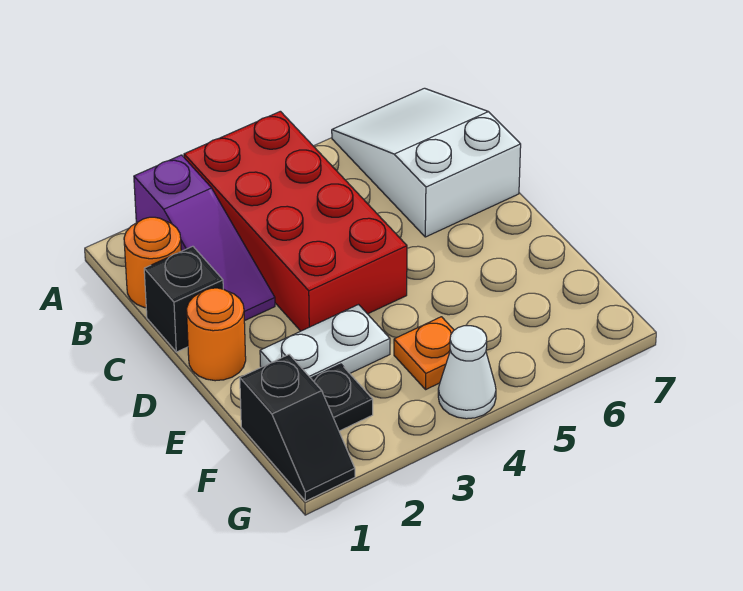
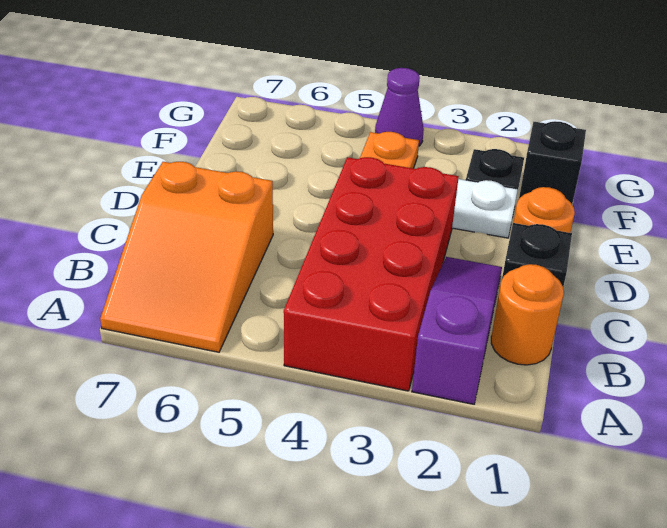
white slope A6:C7 level 1 top C -> orange slope A6:C7 level 1 top C
white cone G4 level 1 -> purple cone G4 level 1

